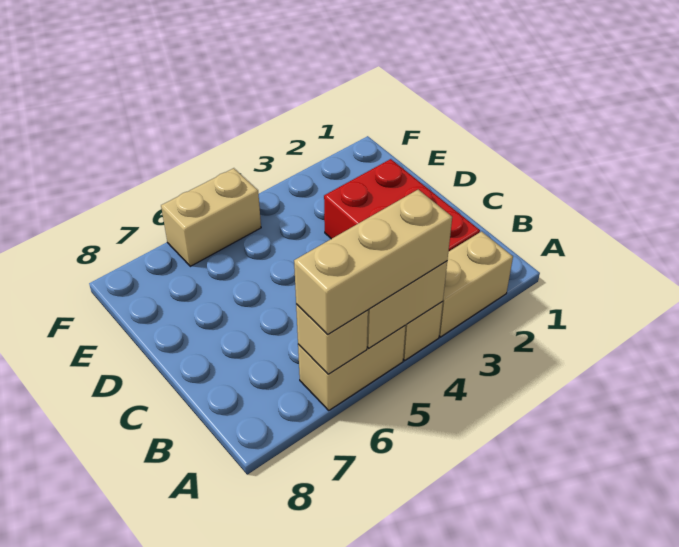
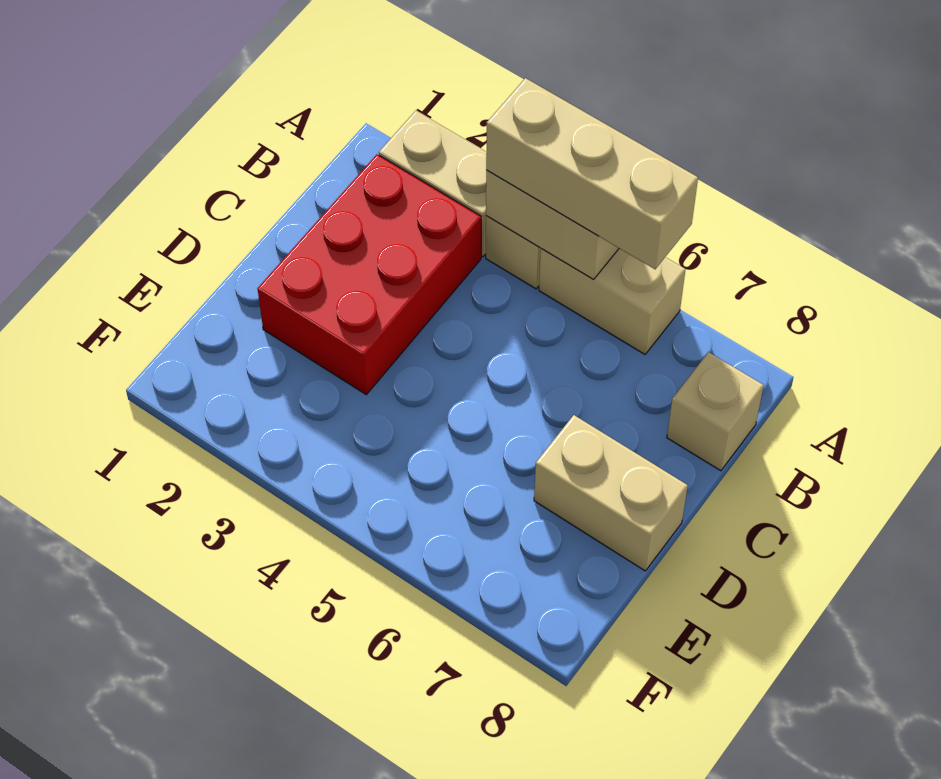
tan brick A6 level 2 -> tan brick B8 level 1
tan brick F5:F6 level 1 -> tan brick D7:D8 level 1

